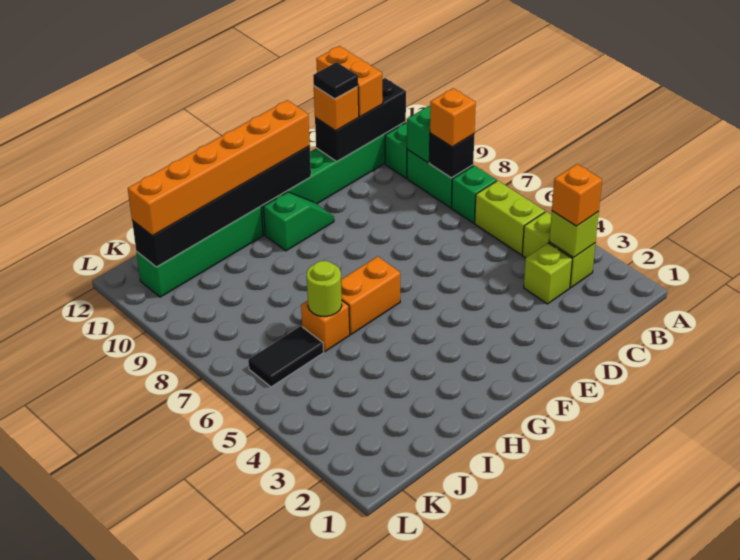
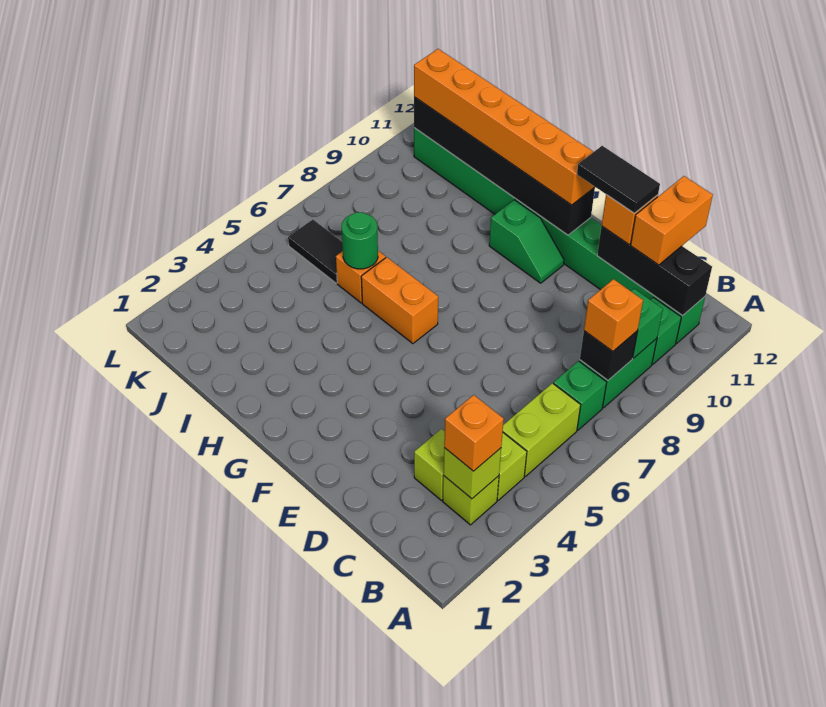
black tile D11 level 4 -> black tile D11:E11 level 4
lime round brick I6 level 2 -> green round brick I6 level 2

